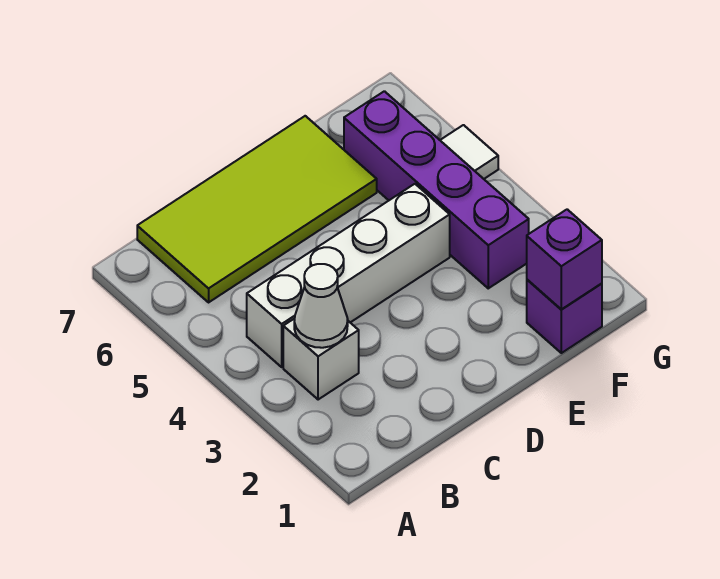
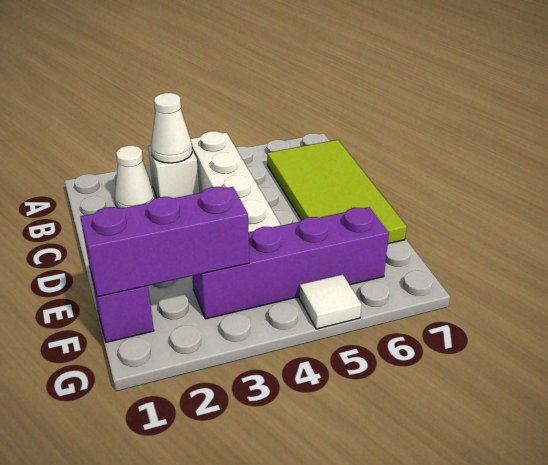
none -> white cone B2 level 1
purple brick F1 level 2 -> purple brick F1:F3 level 2

